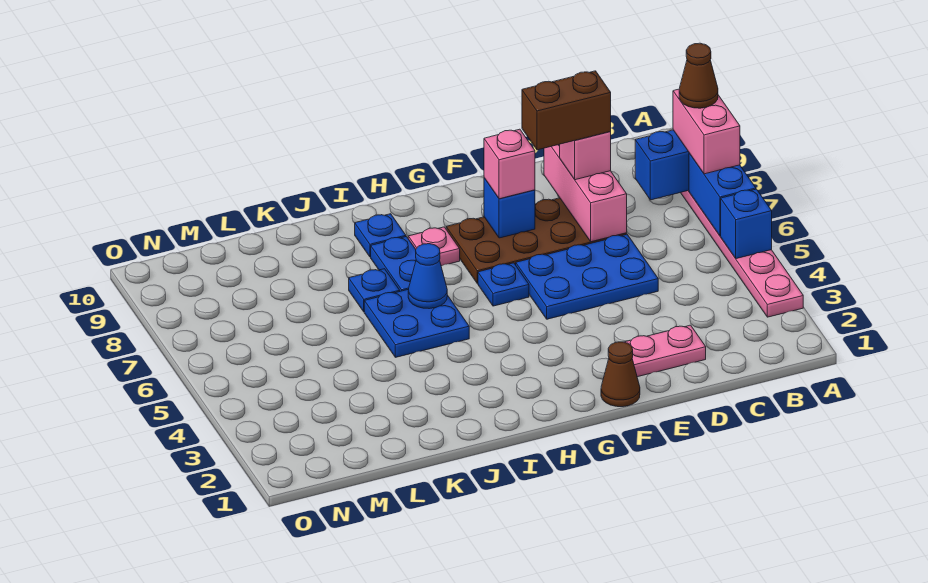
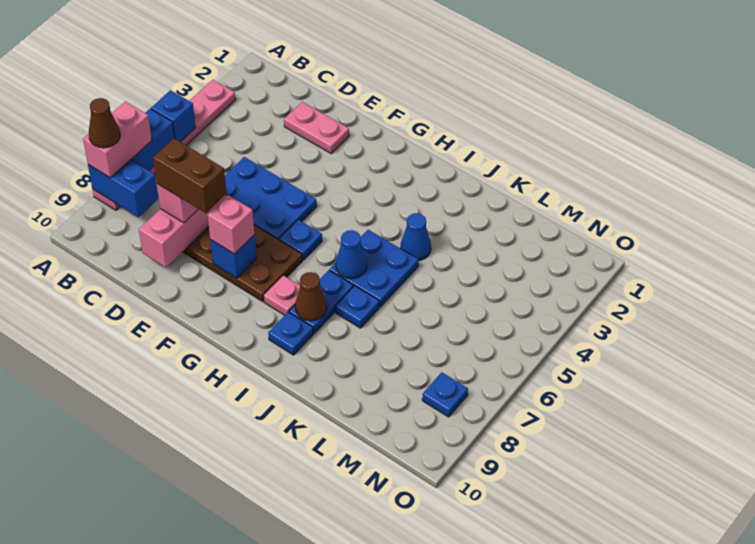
brown cone F1 level 1 -> brown cone I8 level 2
none -> blue cone J4 level 1
none -> blue plate N8 level 1

